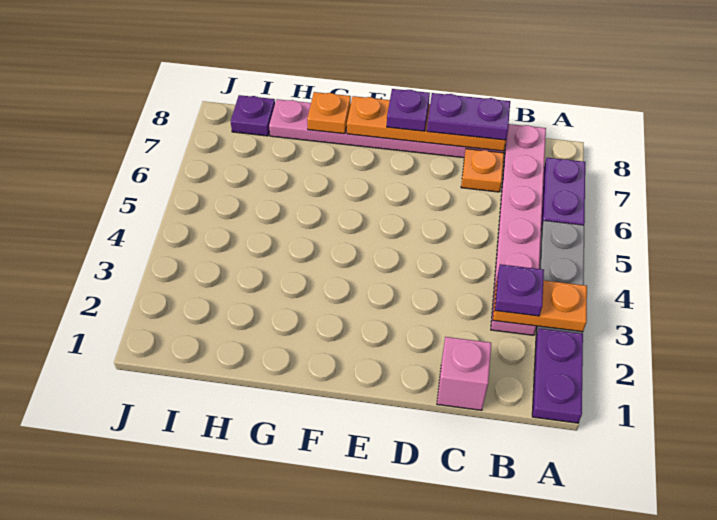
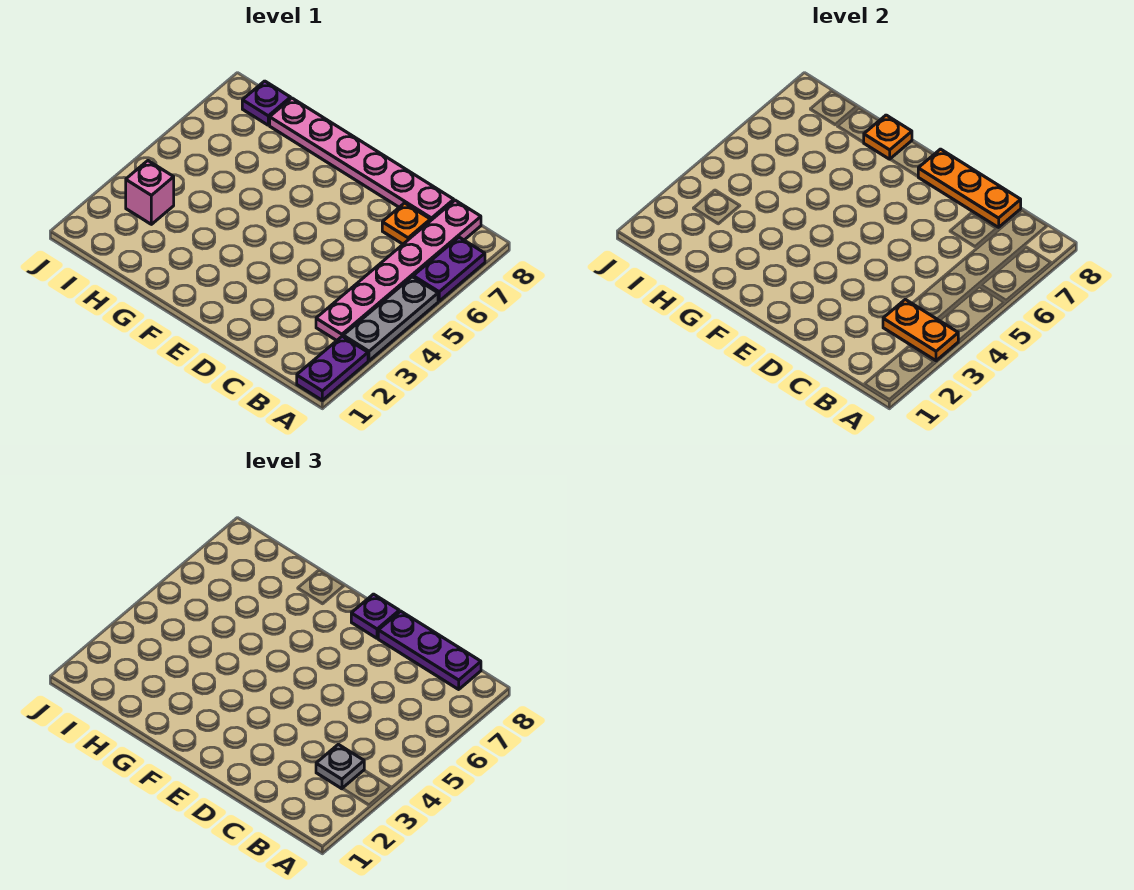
purple plate B3 level 3 -> grey plate B3 level 3
pink brick C1 level 1 -> pink brick I3 level 1
orange plate C8:F8 level 2 -> orange plate C8:E8 level 2
purple plate C8:D8 level 3 -> purple plate B8:D8 level 3

